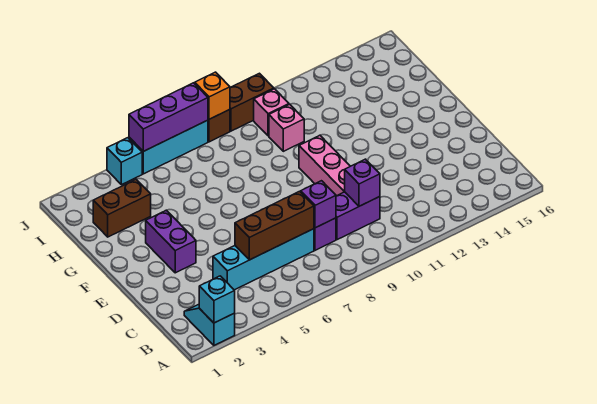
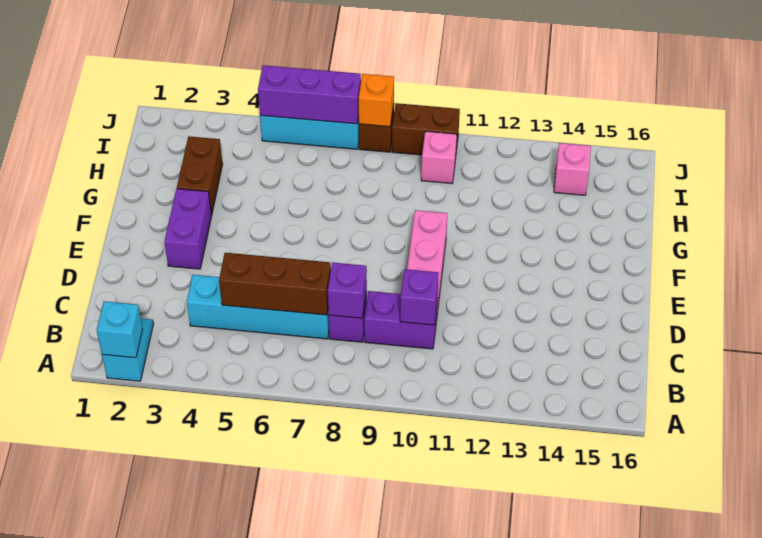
brown brick H2:H3 level 1 -> brown brick G3:H3 level 1
pink brick H10 level 1 -> pink brick I14 level 1
cyan brick J4 level 1 -> none

